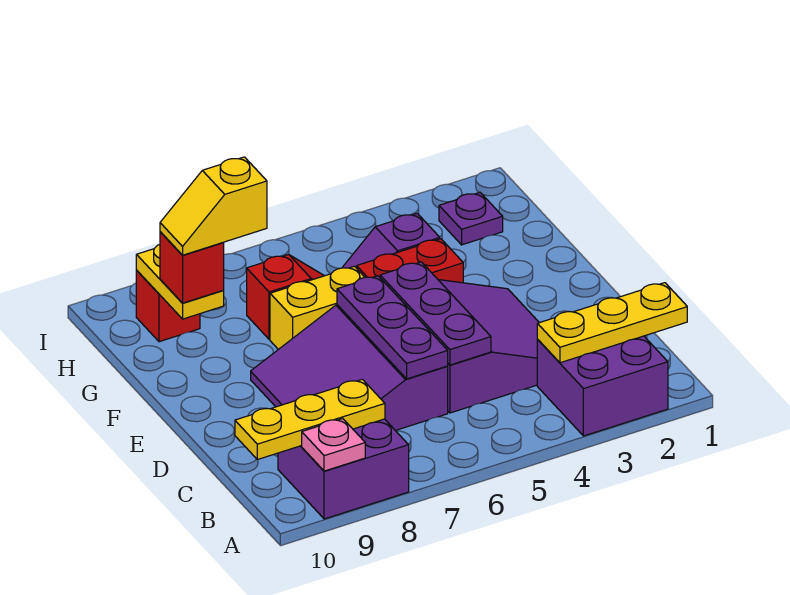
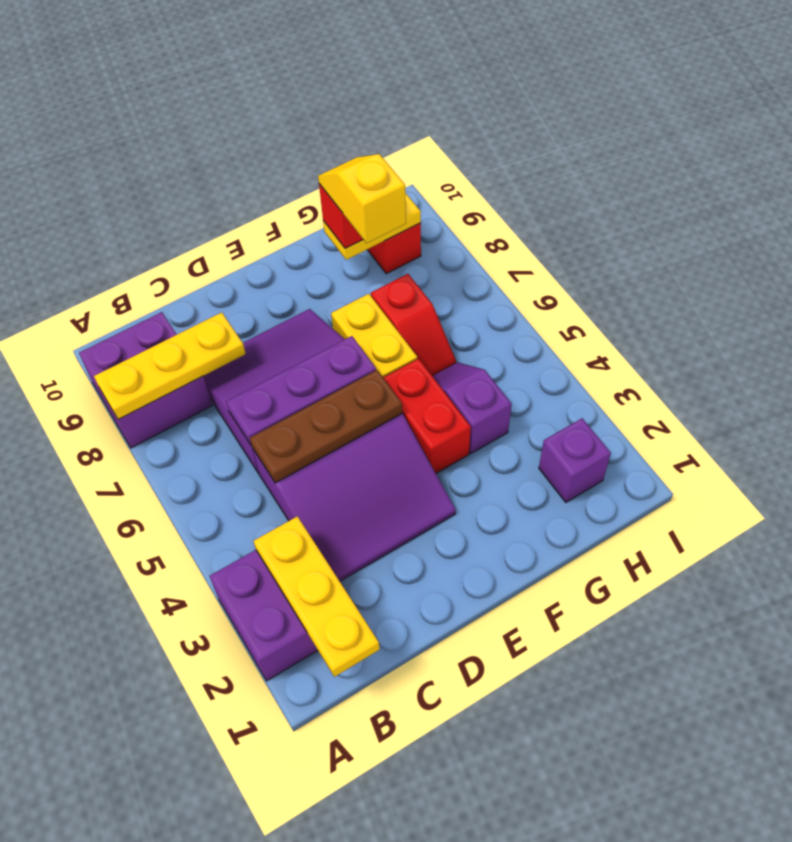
pink plate A9 level 2 -> none
yellow plate B8:B10 level 2 -> yellow plate A8:C8 level 2
purple plate C5:E5 level 2 -> brown plate C5:E5 level 2
purple plate H2 level 1 -> purple brick H2 level 1

